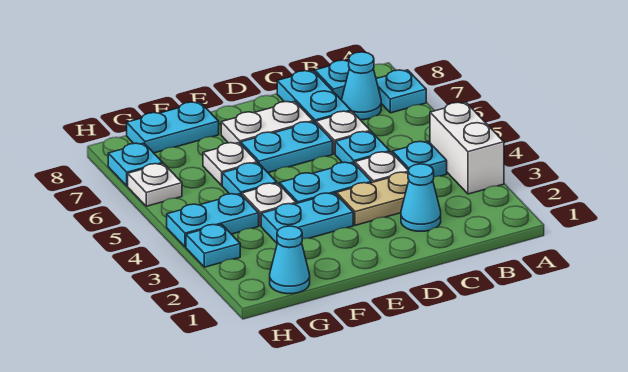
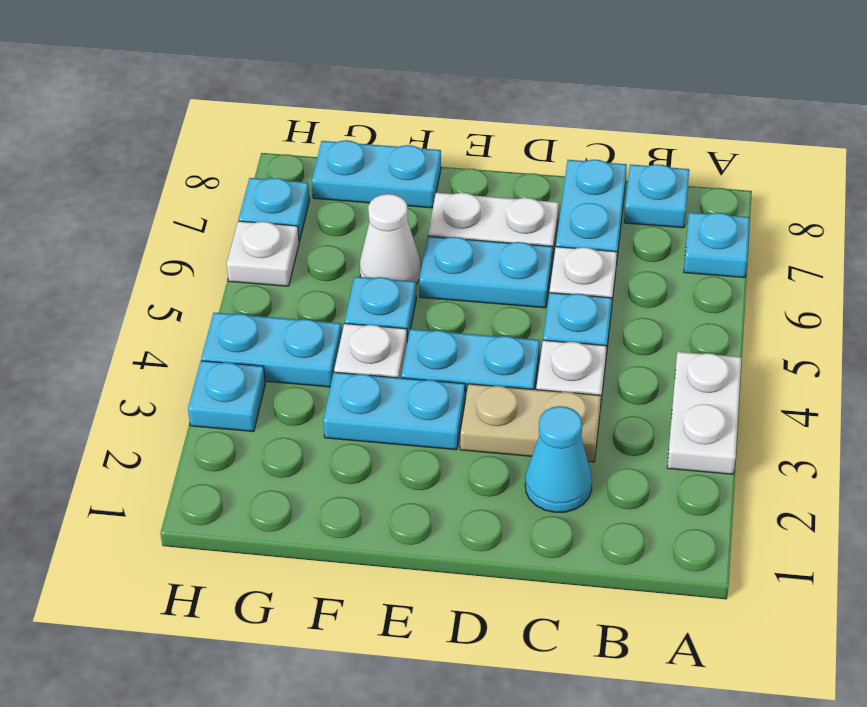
white brick A3:A4 level 1 -> white plate A3:A4 level 1
cyan plate B4 level 1 -> none
cyan cone B7 level 1 -> none
white plate F6 level 1 -> white cone F6 level 1
cyan cone G1 level 1 -> none

